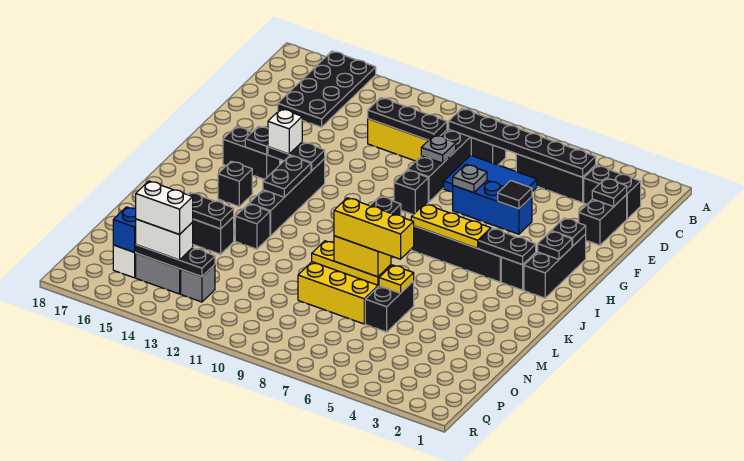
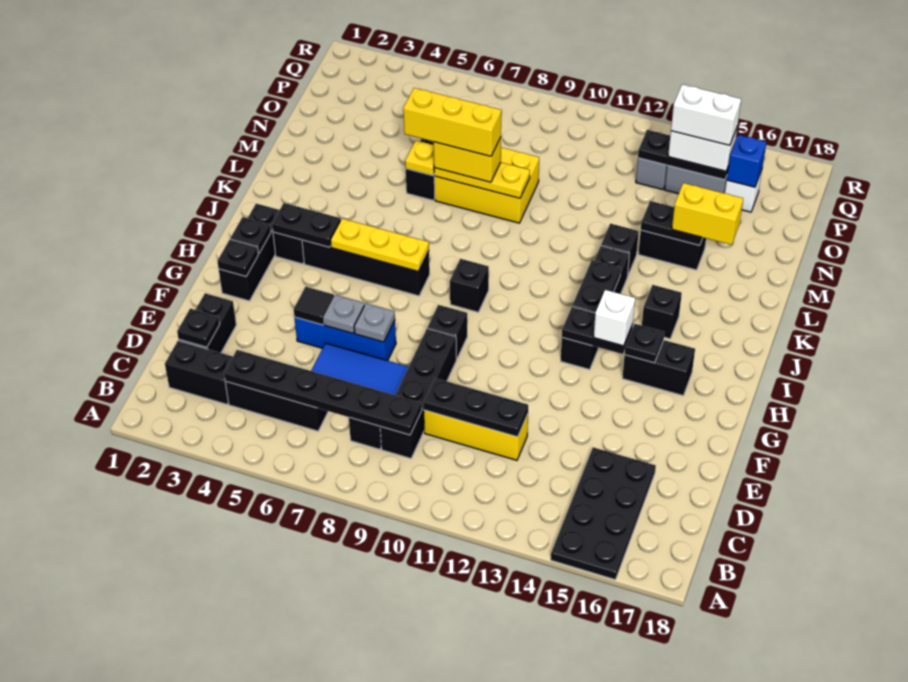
grey plate E9 level 2 -> grey plate F6 level 2
none -> yellow brick M15:M16 level 3

